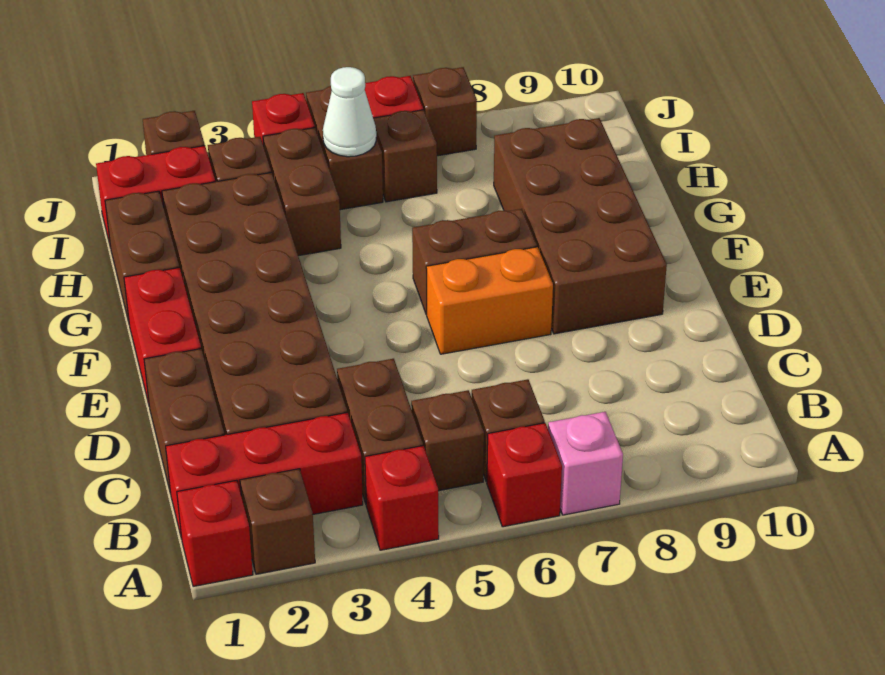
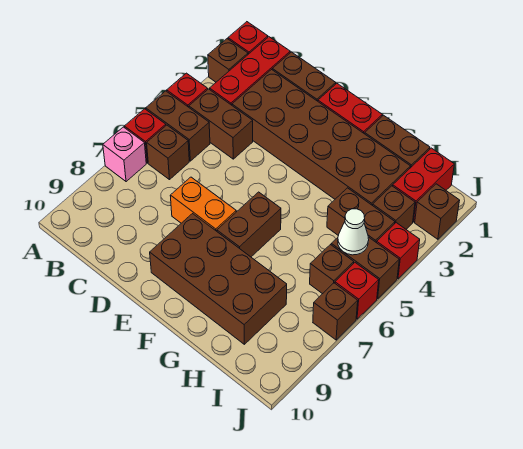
brown brick B5 level 1 -> brown brick A5:B5 level 1
orange brick E6:E7 level 1 -> orange brick D7:E7 level 1

